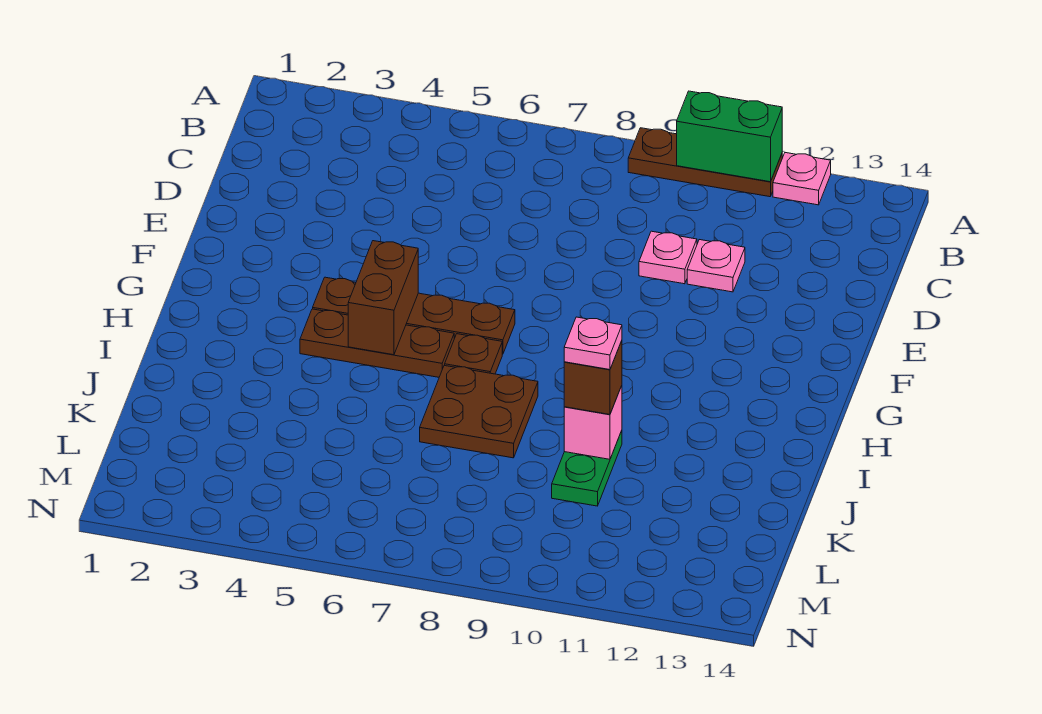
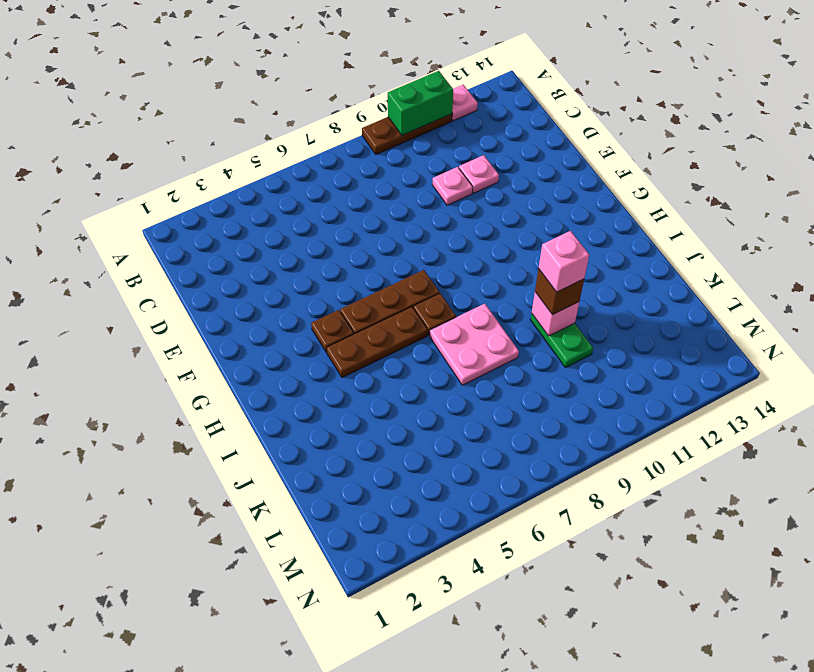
brown brick G5:H5 level 2 -> none
brown plate I7:J8 level 1 -> pink plate I7:J8 level 1
pink plate J10 level 4 -> pink brick J10 level 4

